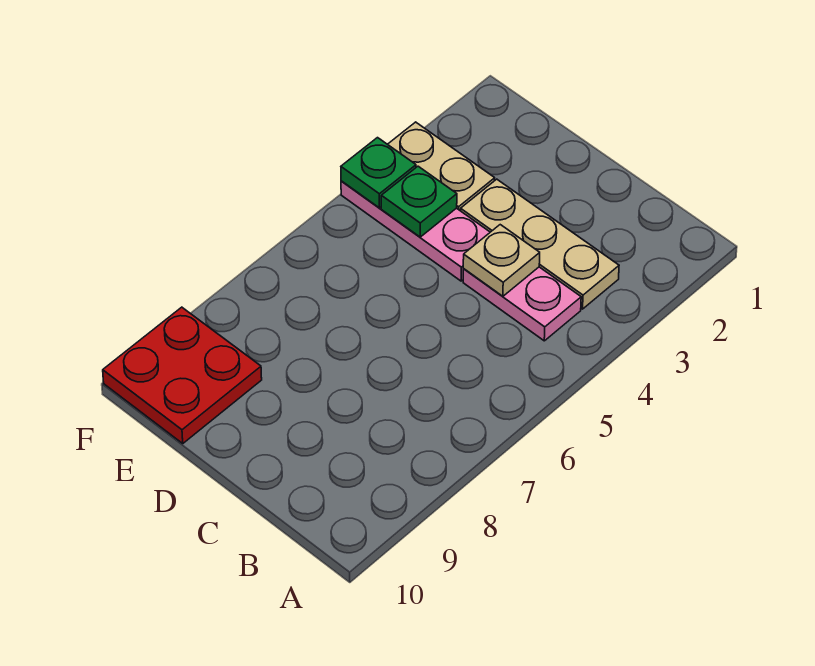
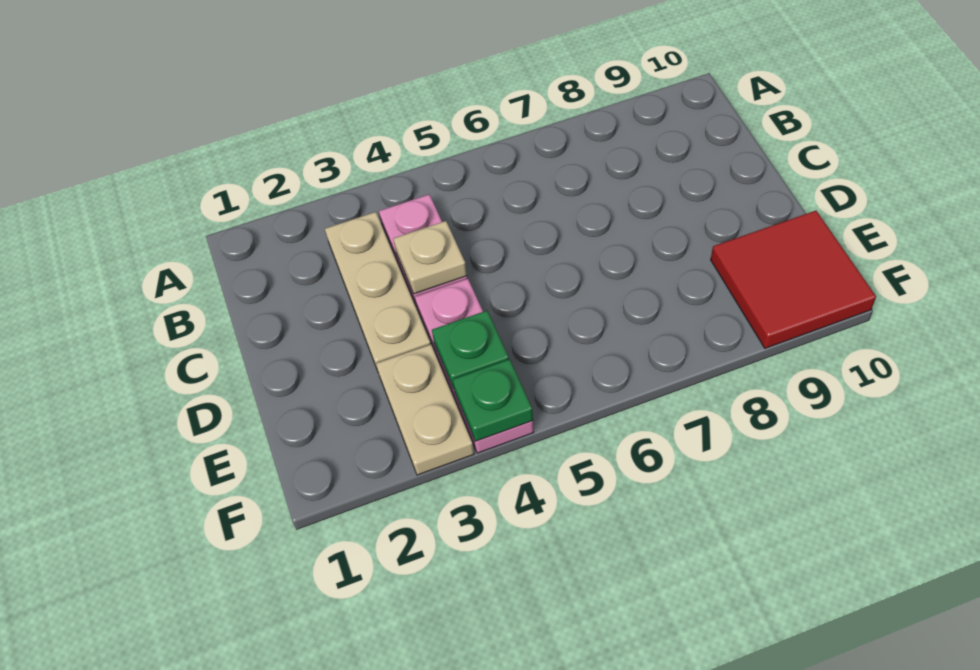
red plate E9:F10 level 1 -> red tile E9:F10 level 1

